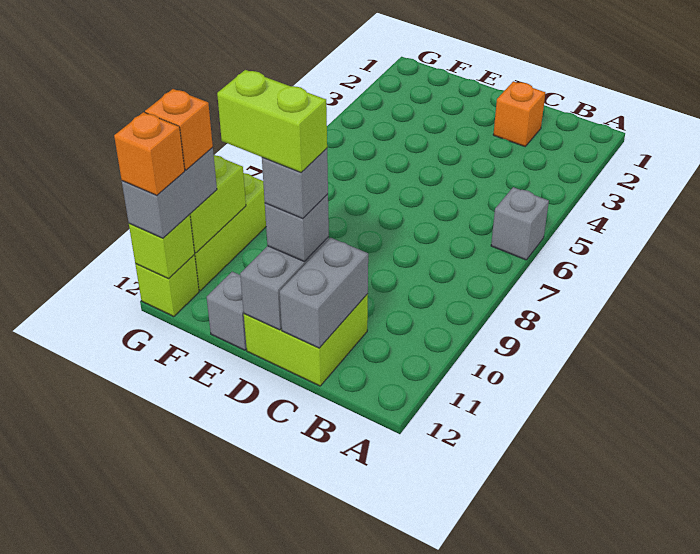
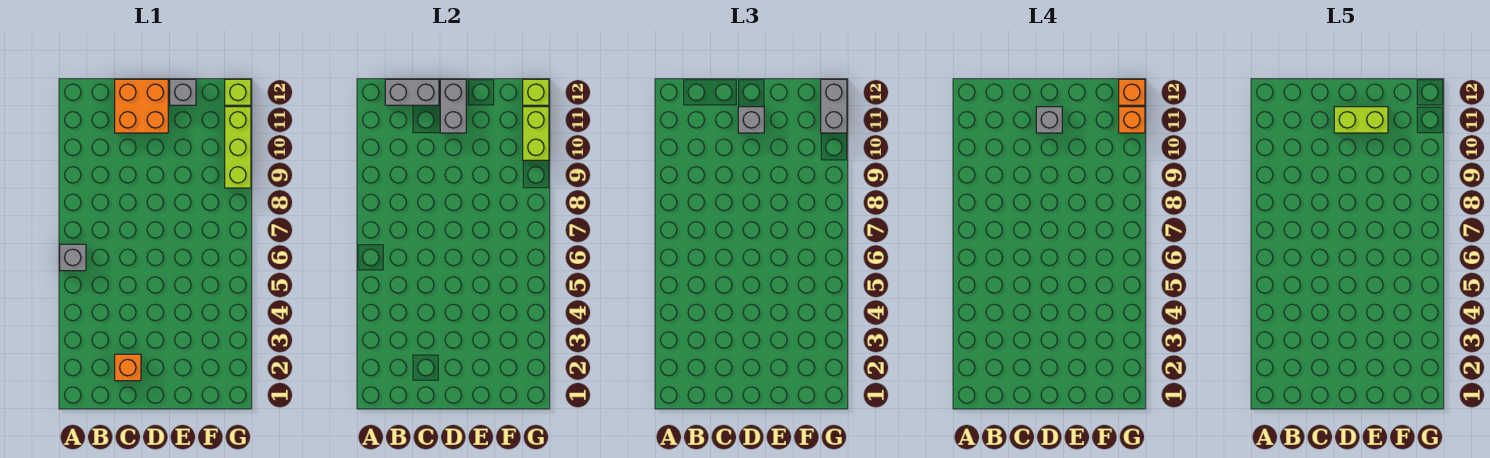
lime brick C11:D12 level 1 -> orange brick C11:D12 level 1
grey brick C11:C12 level 2 -> grey brick B12:C12 level 2

